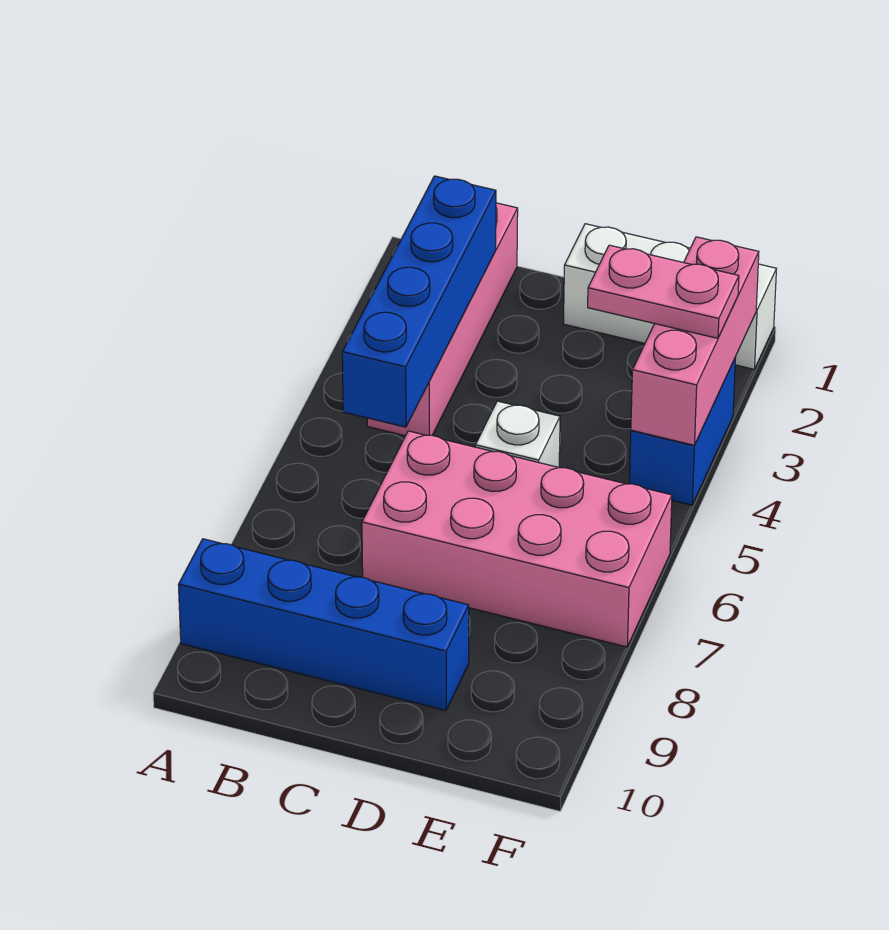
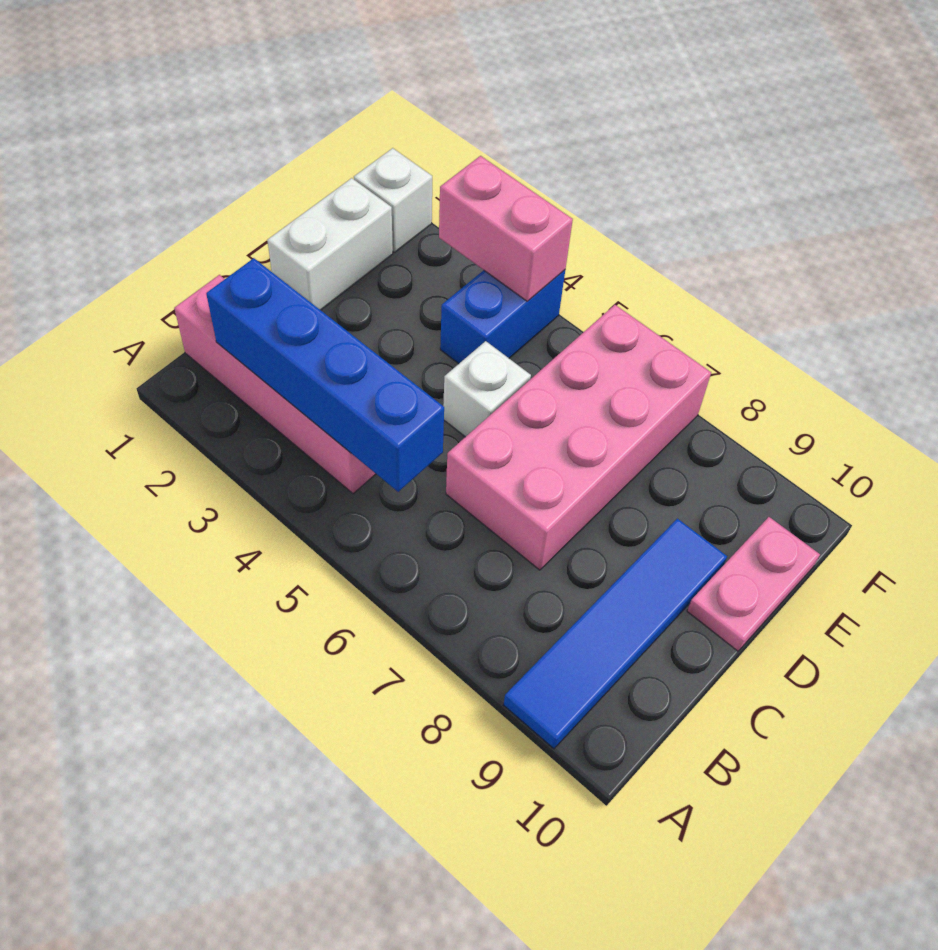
blue brick A9:D9 level 1 -> blue tile A9:D9 level 1
pink plate E3:F3 level 3 -> pink plate D10:E10 level 1
pink brick F2:F4 level 2 -> pink brick F3:F4 level 2
blue brick F3:F4 level 1 -> blue brick E4:F4 level 1

